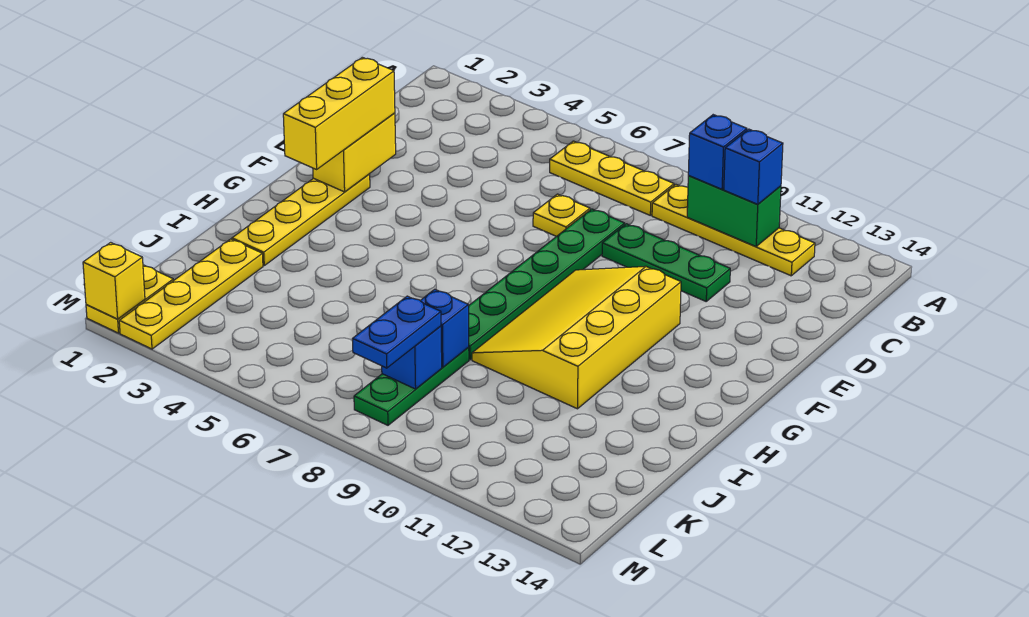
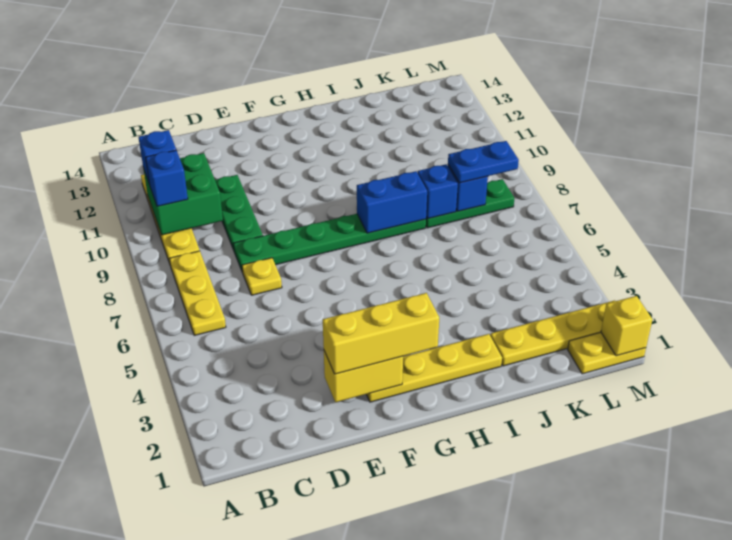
green brick B10:B11 level 2 -> green brick B10:C11 level 2
yellow slope F9:I11 level 1 top 11 -> none
none -> blue brick H8:I8 level 2

